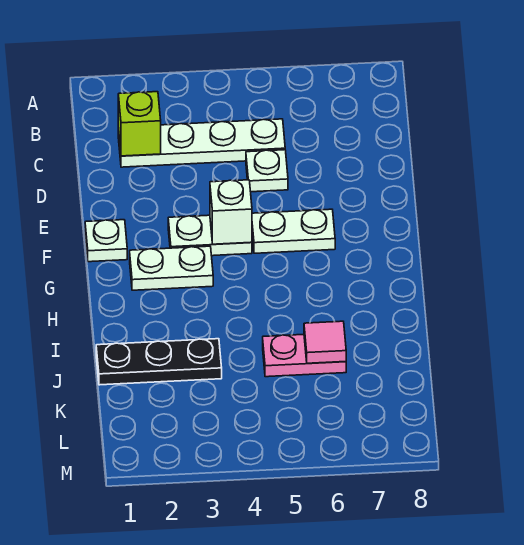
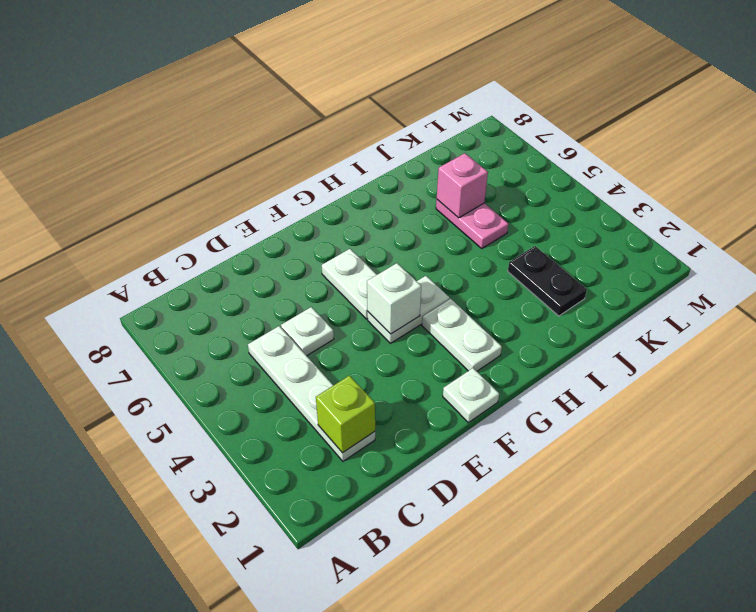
white plate F3:F4 level 1 -> white plate F4:G4 level 1
black plate J1:J3 level 1 -> black plate J2:J3 level 1
pink tile J6 level 2 -> pink brick J6 level 2

